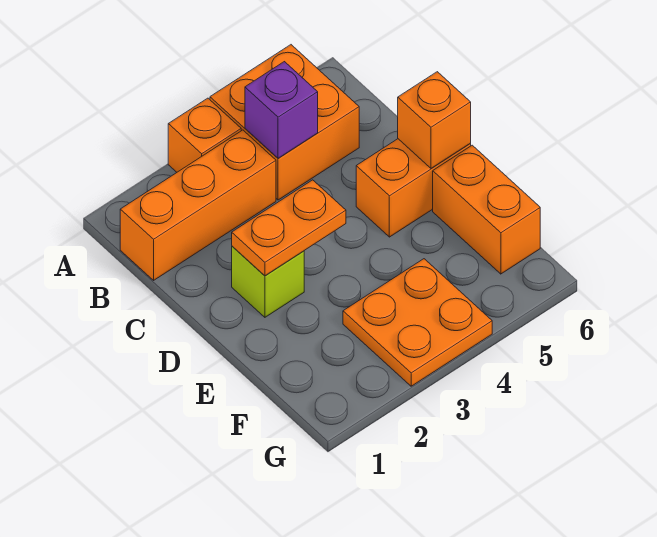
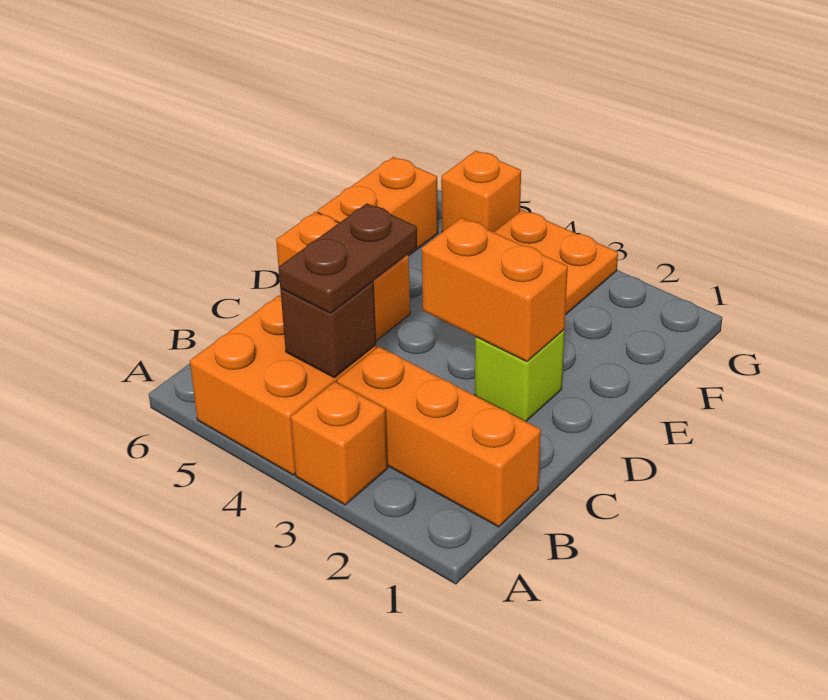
purple brick B4 level 2 -> brown brick B4 level 2
none -> brown plate B4:C4 level 3
orange plate D2:D3 level 2 -> orange brick D2:D3 level 2
orange brick D6 level 2 -> orange brick G5 level 1

